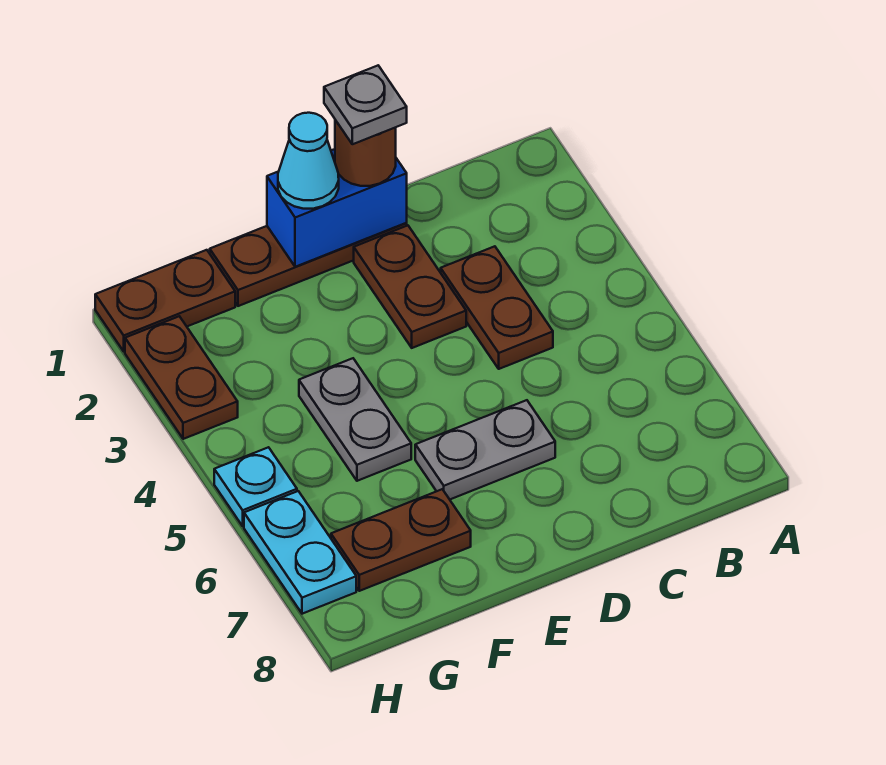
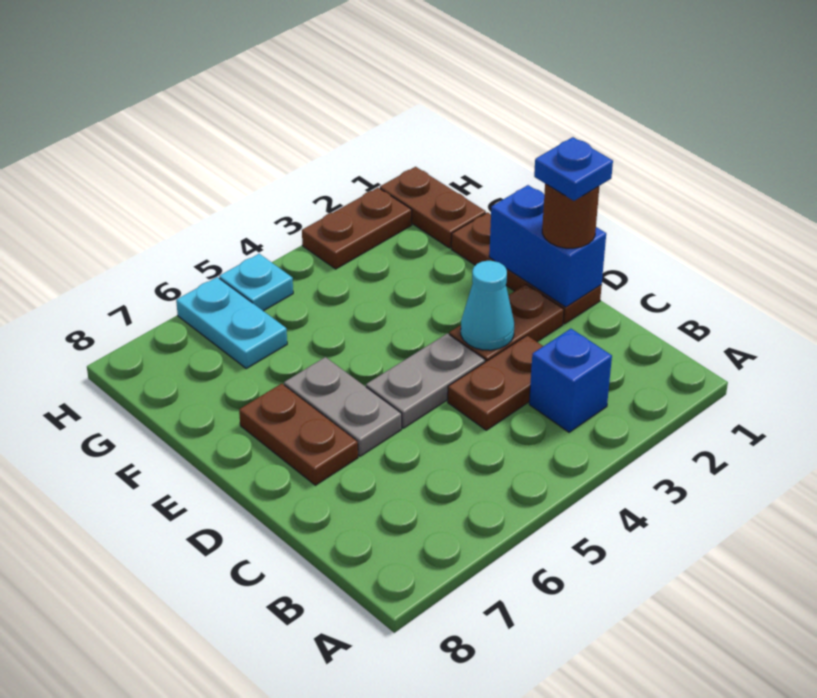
none -> blue brick B3 level 1
grey plate D1 level 4 -> blue plate D1 level 4
cyan cone E1 level 3 -> cyan cone D3 level 2
grey plate F4:F5 level 1 -> grey plate D4:D5 level 1
brown plate F7:G7 level 1 -> brown plate D7:E7 level 1
cyan plate H6:H7 level 1 -> cyan plate G6:H6 level 1

